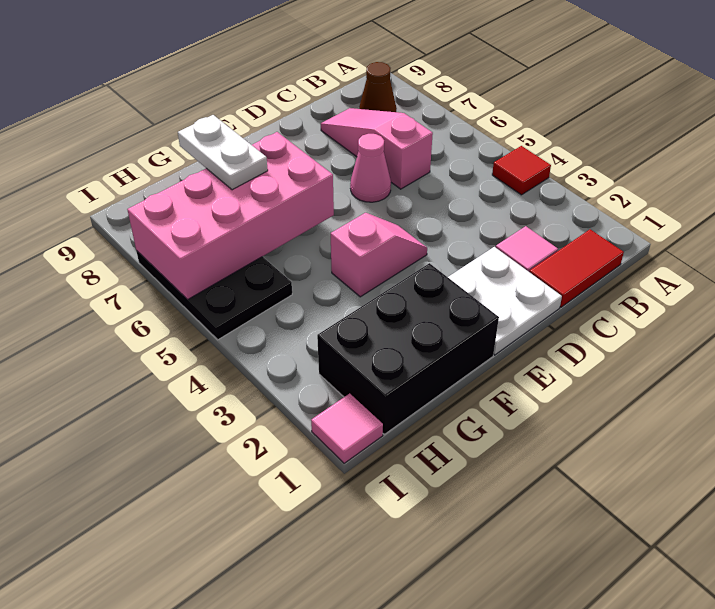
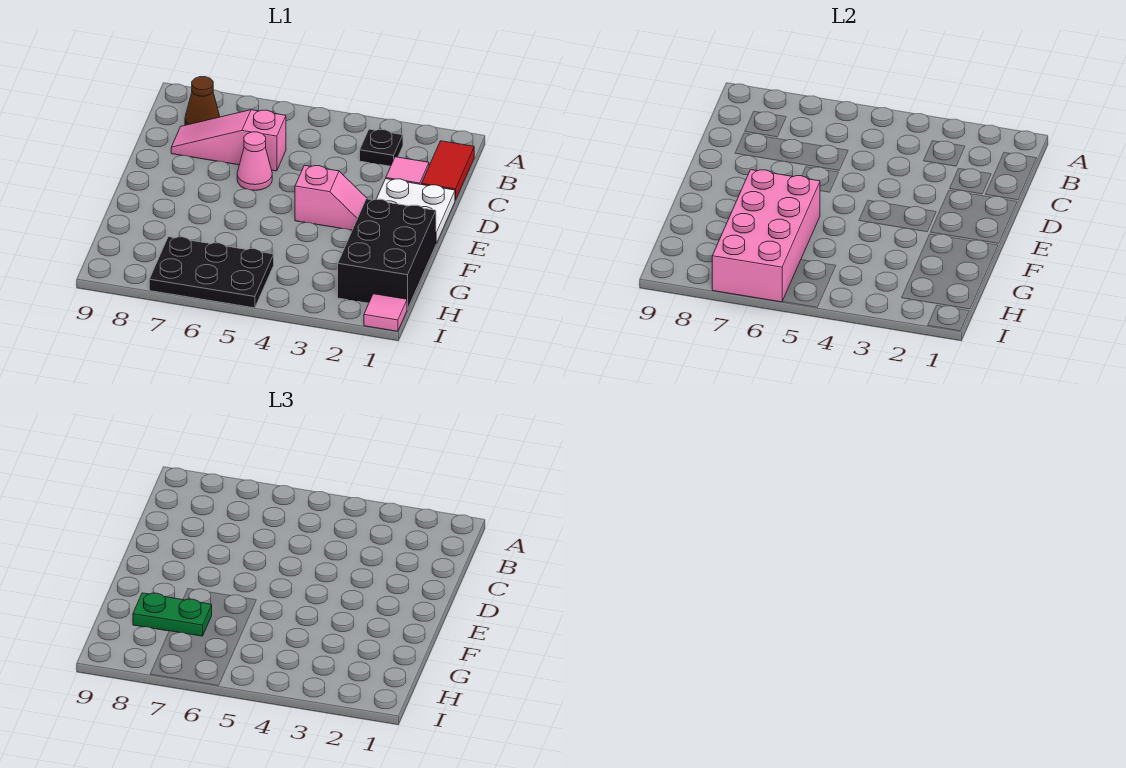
red tile A4 level 1 -> none
none -> black plate B3 level 1
pink slope E4:F4 level 1 top F -> pink slope E3:E4 level 1 top 4
white plate G7:G8 level 3 -> green plate G7:G8 level 3

